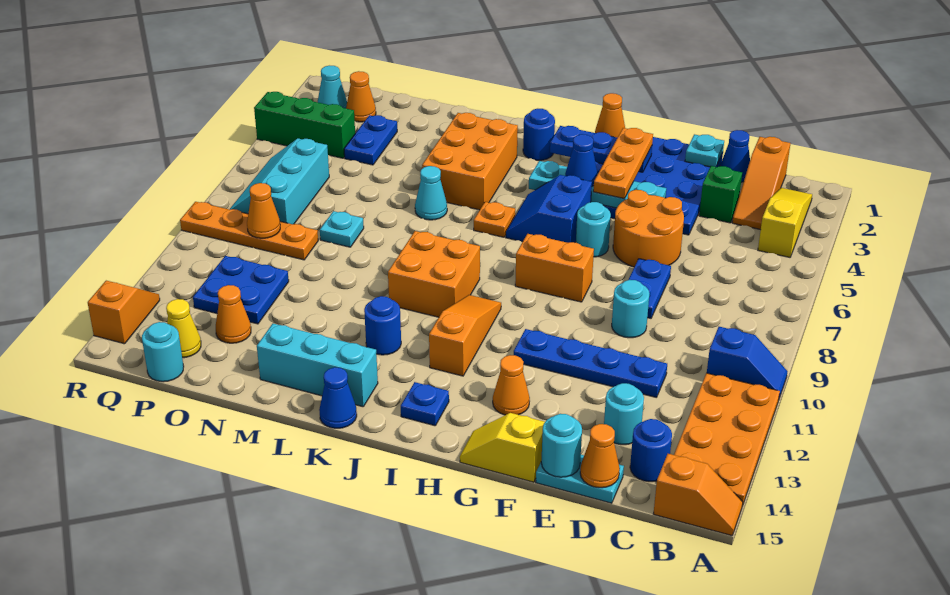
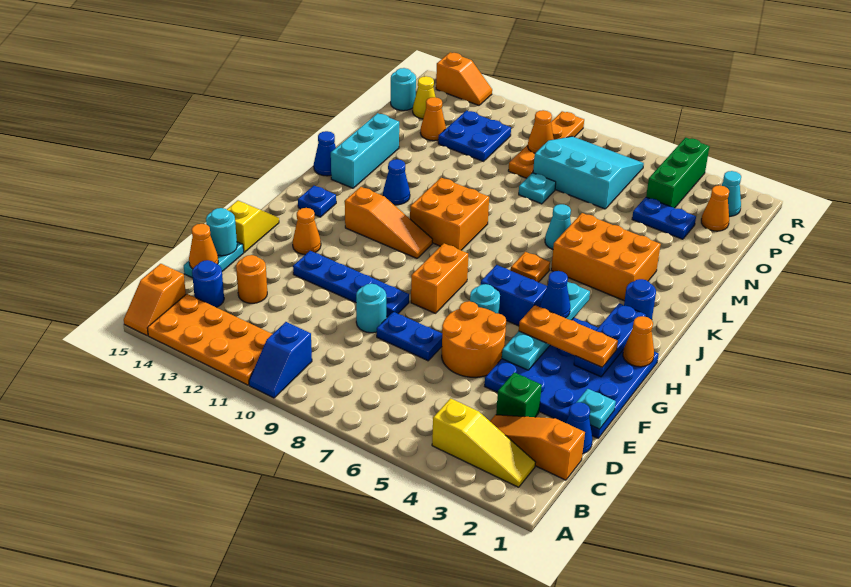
blue plate D11:G11 level 1 -> blue plate F9:F12 level 1
cyan round brick D13 level 1 -> orange round brick D13 level 1
blue round brick K12 level 1 -> blue cone K12 level 1
cyan slope P6:Q8 level 1 top P -> cyan slope O6:Q8 level 1 top O

